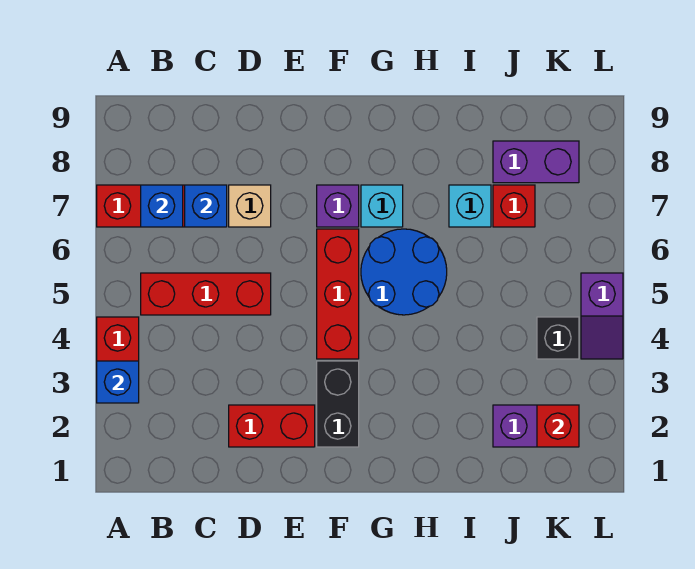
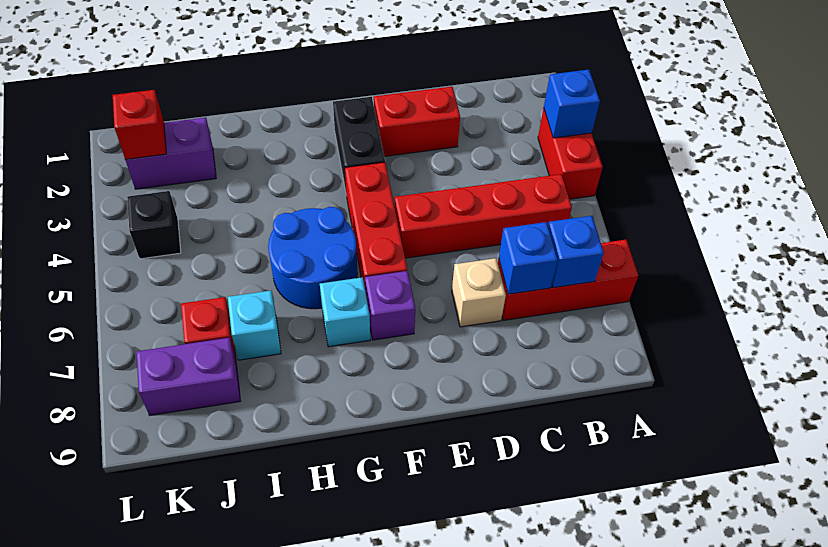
red brick B5:D5 level 1 -> red brick B5:E5 level 1
purple slope L4:L5 level 1 top 5 -> none

